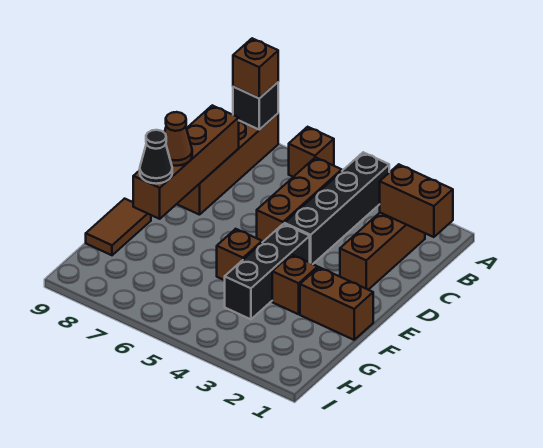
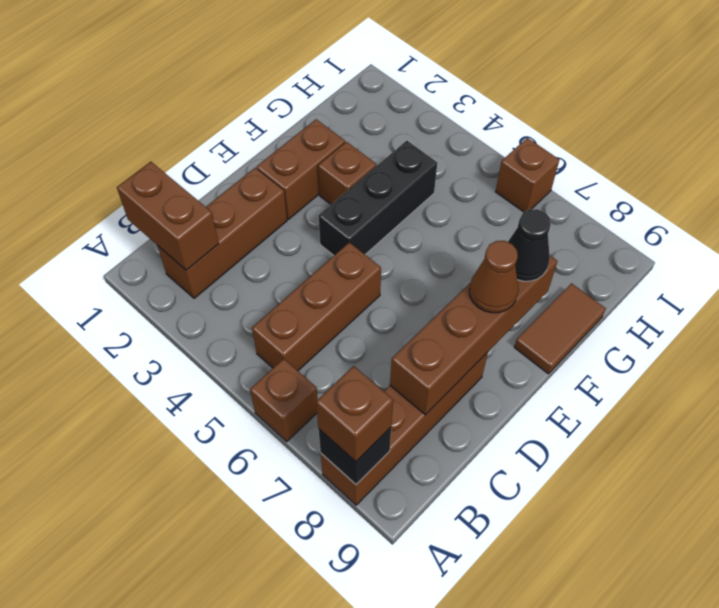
black brick A4:D4 level 1 -> none
brown brick F1:F2 level 1 -> brown brick E2:F2 level 1
brown brick F5 level 1 -> brown brick I6 level 1

